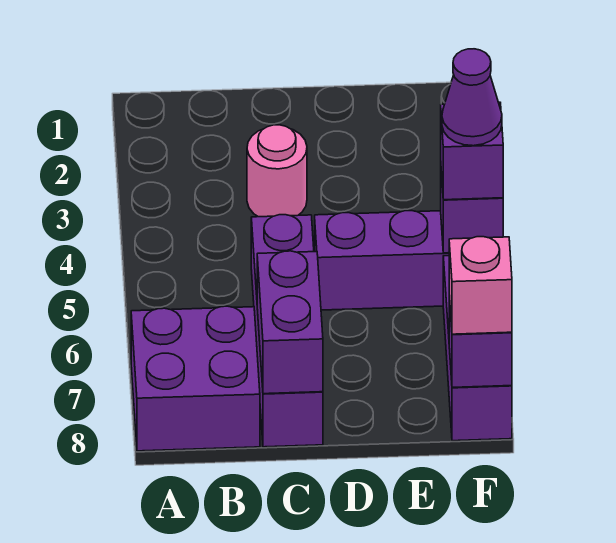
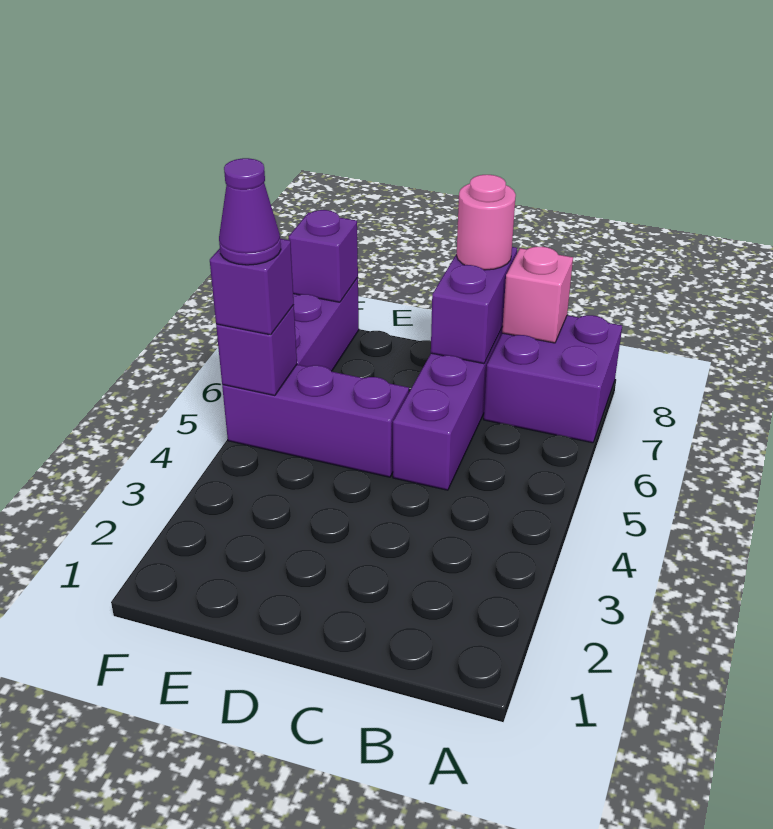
pink round brick C3 level 1 -> pink round brick C8 level 3
pink brick F8 level 3 -> pink brick B8 level 2

